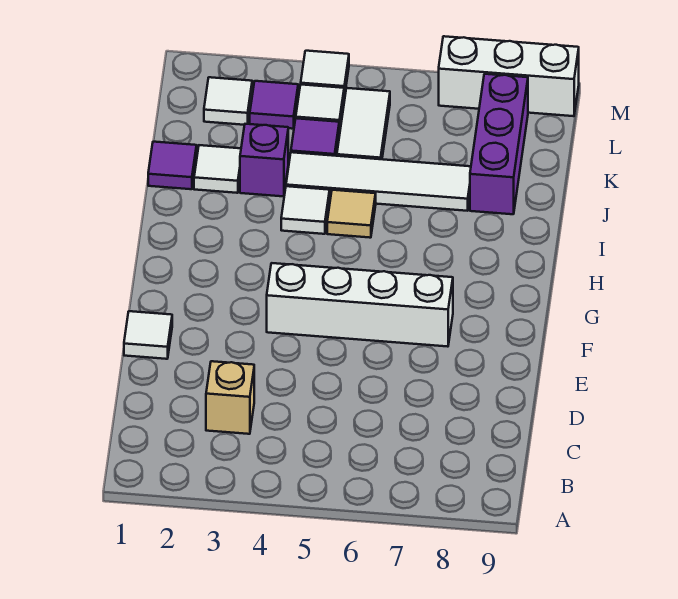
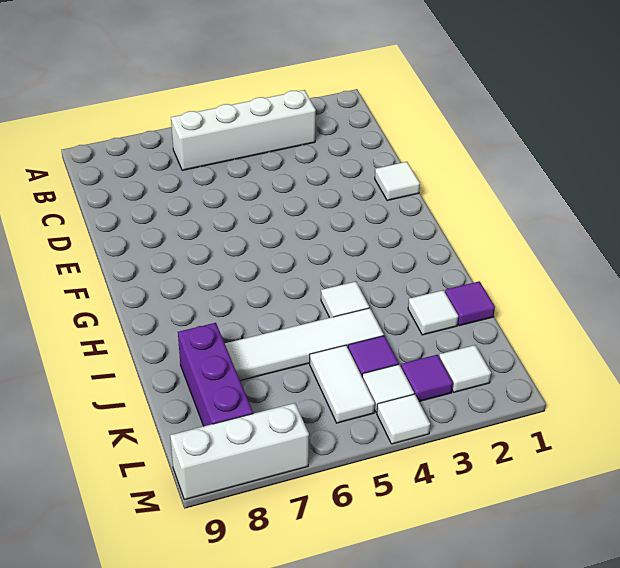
tan brick C3 level 1 -> none
white brick F4:F7 level 1 -> white brick B3:B6 level 1
tan tile I5 level 1 -> none
purple brick J3 level 1 -> none

